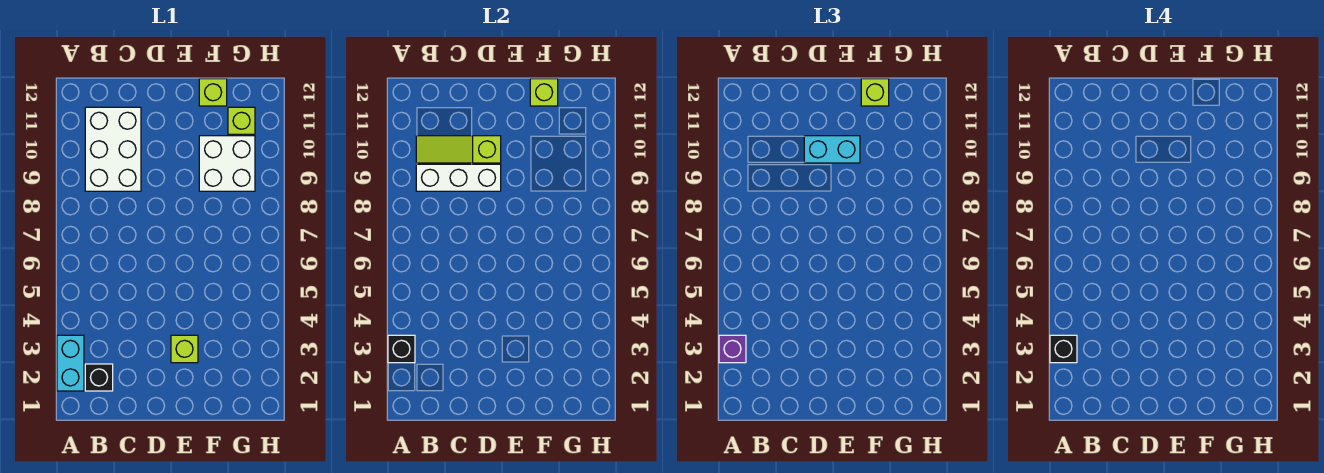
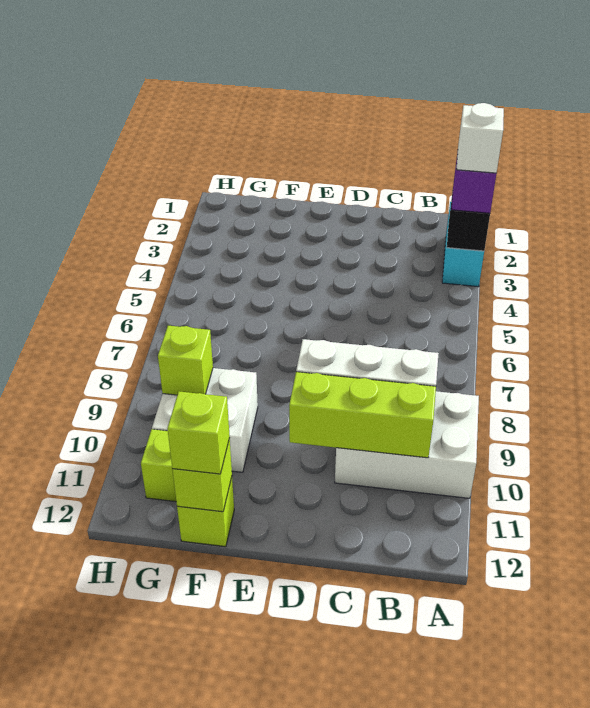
black brick A3 level 4 -> white brick A3 level 4
black brick B2 level 1 -> none
white brick B9:C11 level 1 -> white brick A9:C10 level 1
lime slope B10:D10 level 2 top D -> lime brick B10:D10 level 2
cyan brick D10:E10 level 3 -> none
lime brick E3 level 1 -> lime brick G9 level 2

